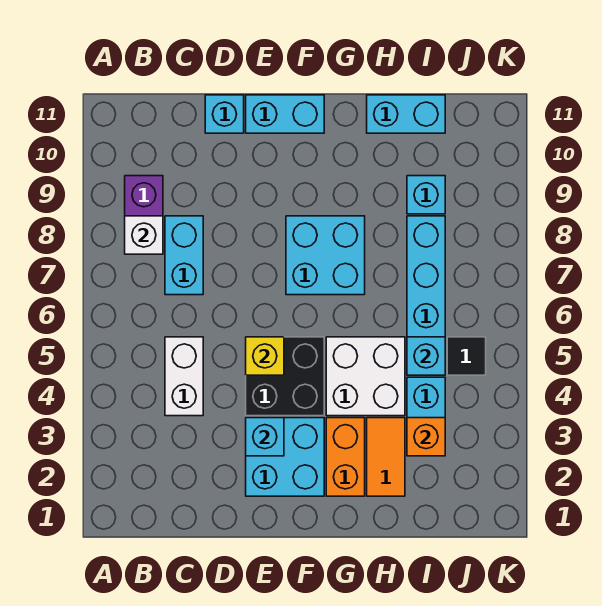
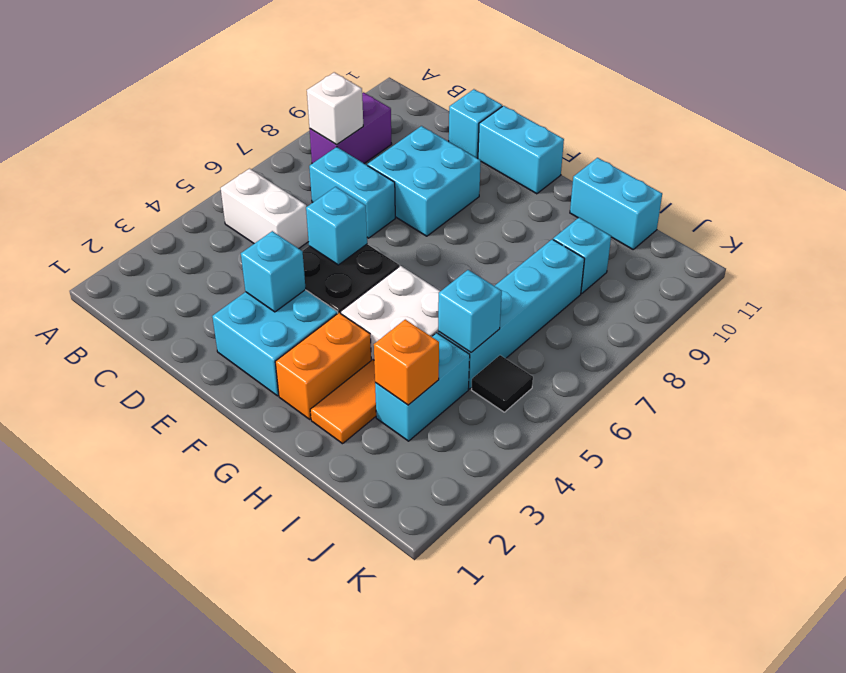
white brick C4:C5 level 1 -> white brick B5:C5 level 1
cyan brick C7:C8 level 1 -> cyan brick C7:D7 level 1
yellow brick E5 level 2 -> cyan brick E5 level 2
cyan brick F7:G8 level 1 -> cyan brick D8:E9 level 1

